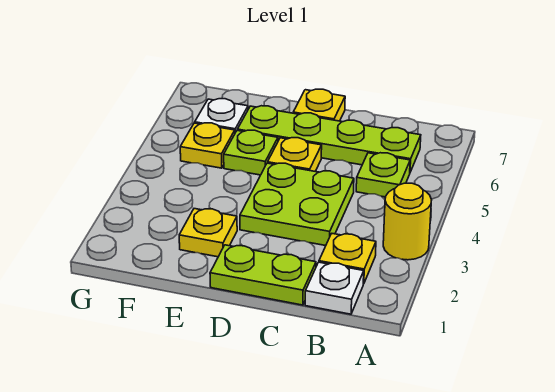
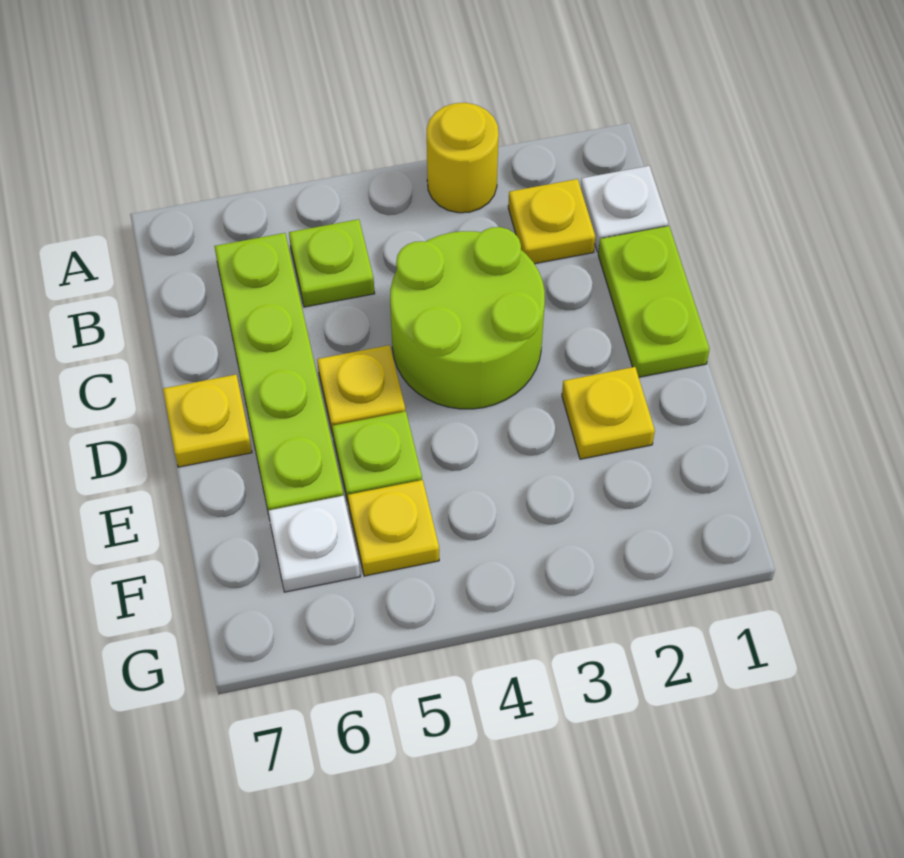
lime plate C3:D4 level 1 -> lime round brick C3:D4 level 1

